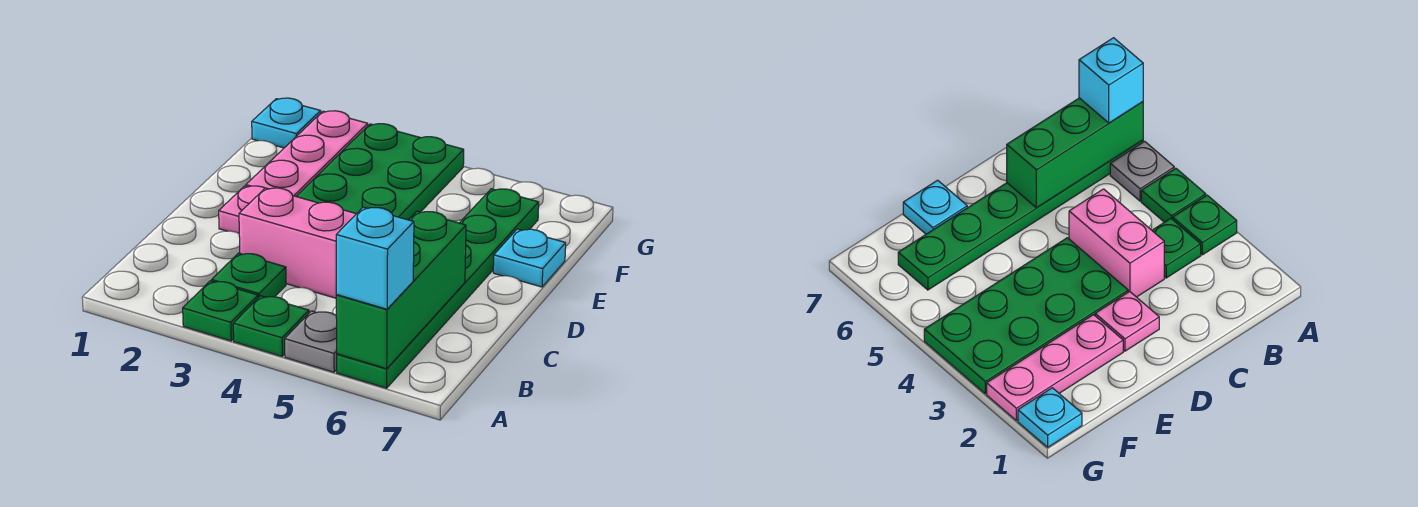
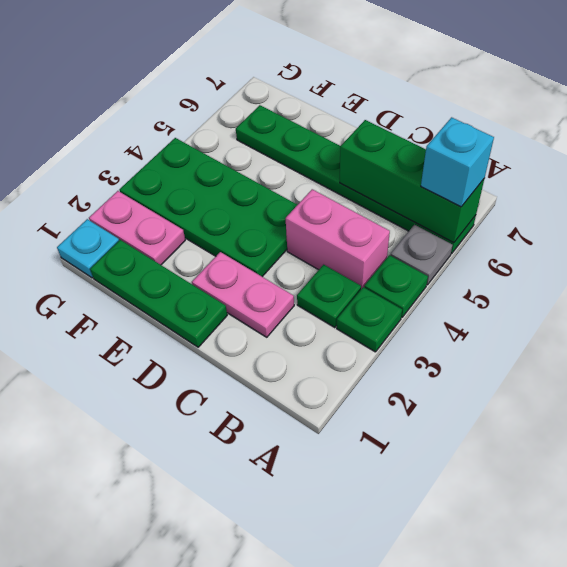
pink brick C3:C4 level 1 -> pink brick B4:C4 level 1
none -> green plate D1:F1 level 1
pink plate D2 level 1 -> pink plate C2:D2 level 1
pink plate E2:G2 level 1 -> pink plate F2:G2 level 1
cyan plate E7 level 1 -> none

